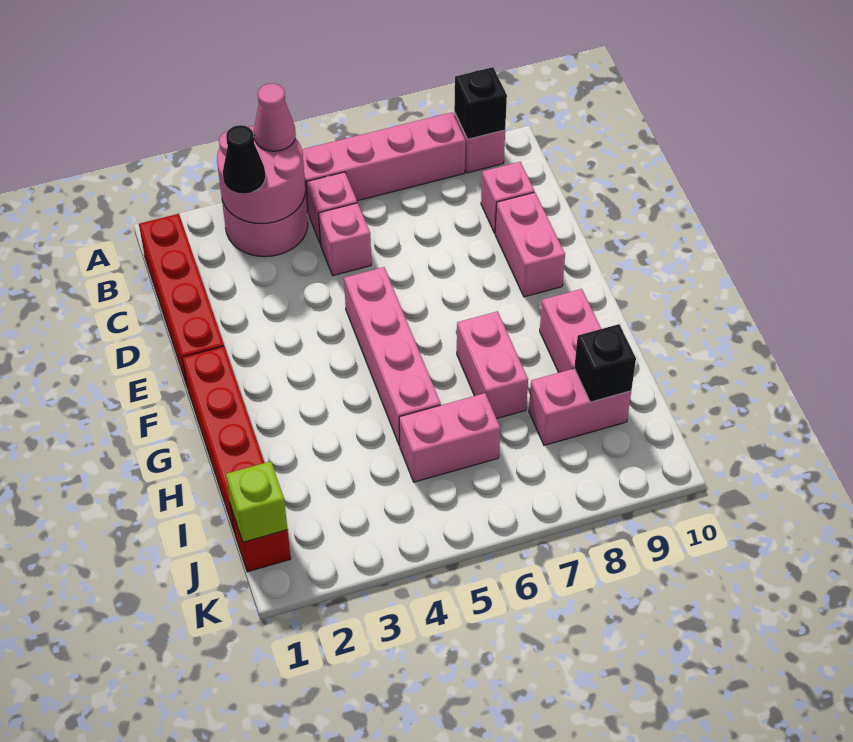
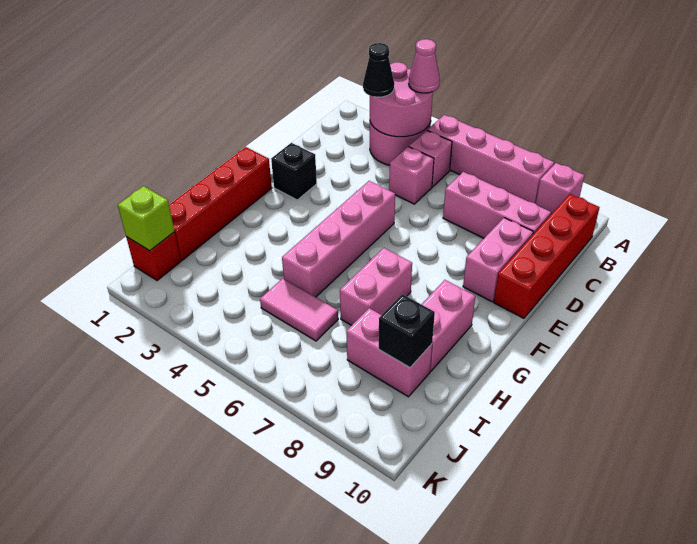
black brick A9 level 2 -> black brick E2 level 1
red brick B1:E1 level 1 -> red brick B10:E10 level 1
pink brick C9 level 1 -> pink brick C7:C9 level 1
pink brick I5:I6 level 1 -> pink tile I5:I6 level 1

